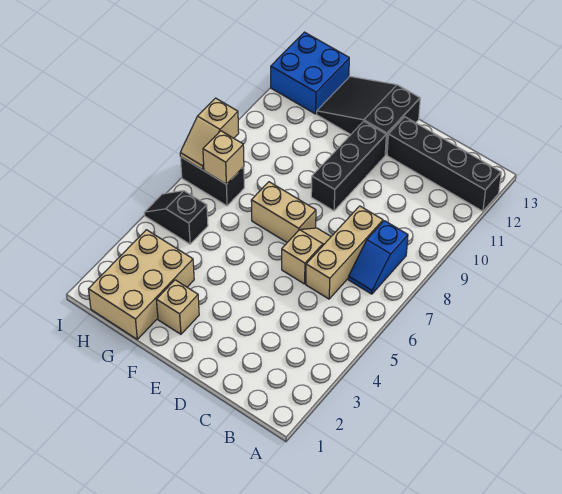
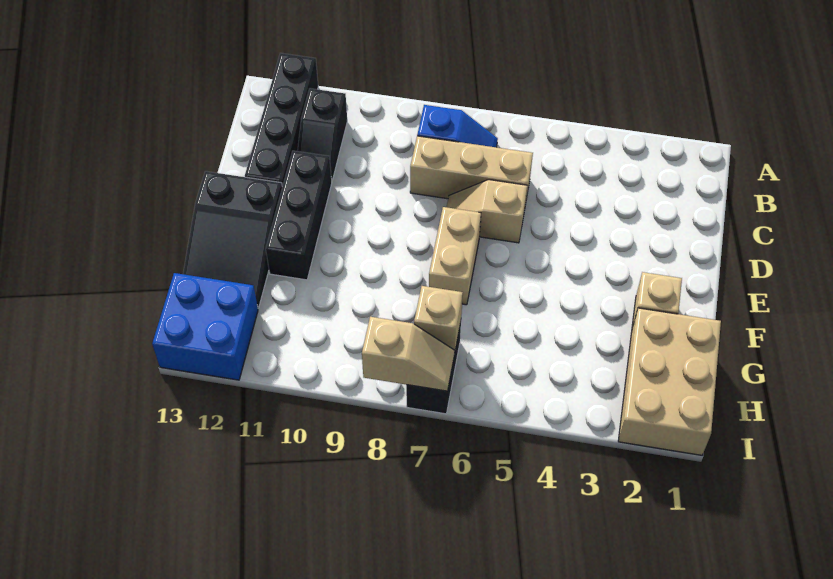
black brick E9:E11 level 1 -> black brick D11:F11 level 1
tan brick G1:H3 level 1 -> tan brick G1:I2 level 1
black slope H5:I5 level 1 top H -> black slope B11:C11 level 1 top B

